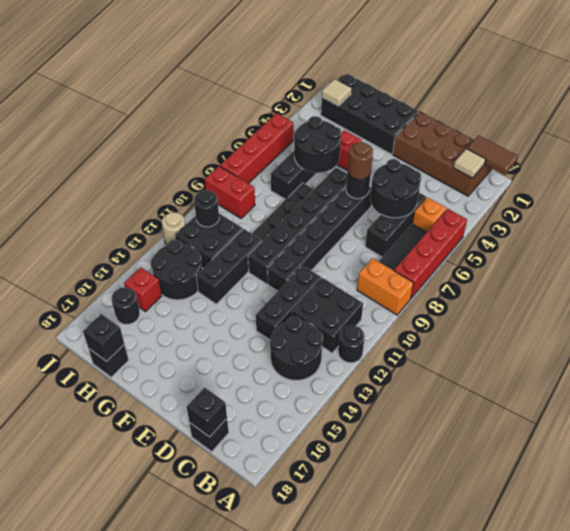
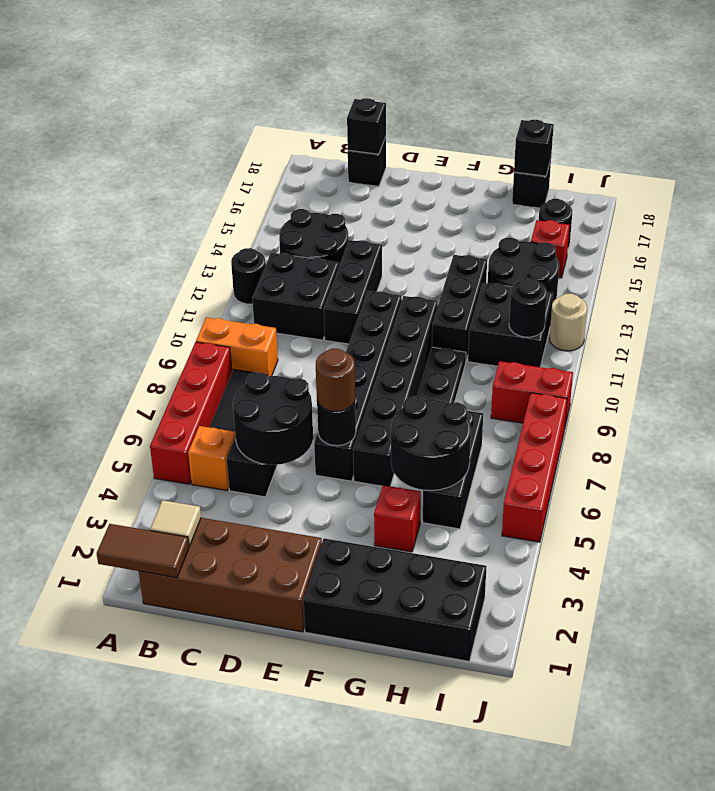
tan tile I2 level 2 -> none

